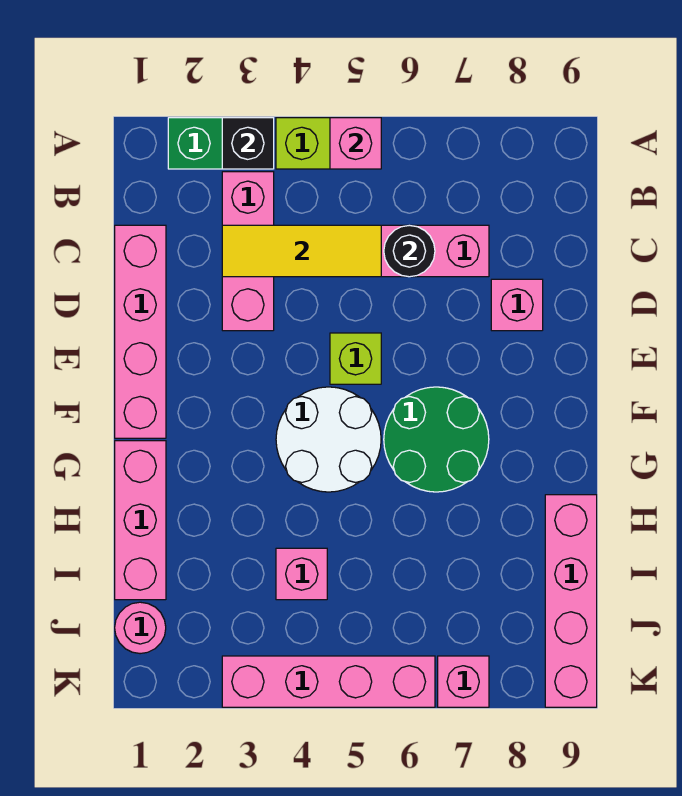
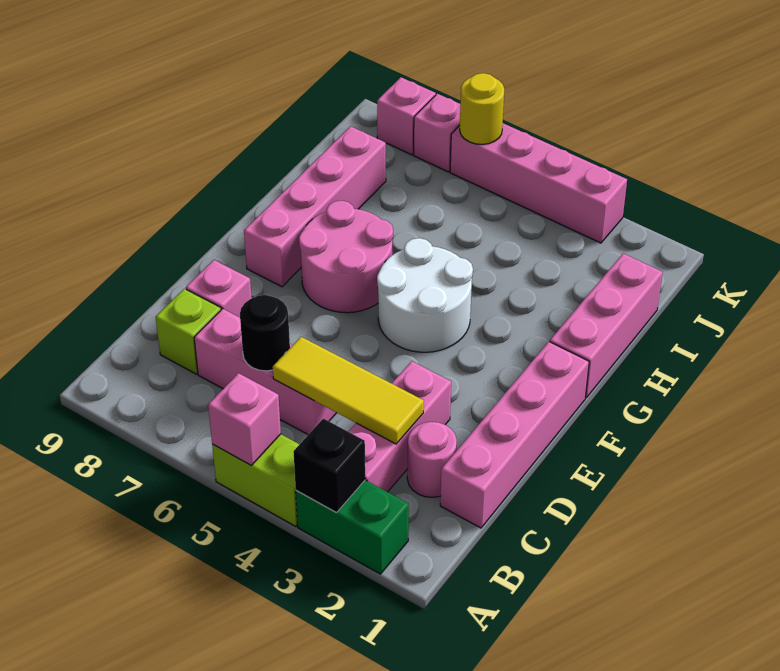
lime brick E5 level 1 -> lime brick C8 level 1
green round brick F6:G7 level 1 -> pink round brick F6:G7 level 1
pink brick H9:K9 level 1 -> pink brick F8:I8 level 1
pink brick I4 level 1 -> pink brick K8 level 1
pink round brick J1 level 1 -> pink round brick C2 level 1
none -> yellow round brick K6 level 2

